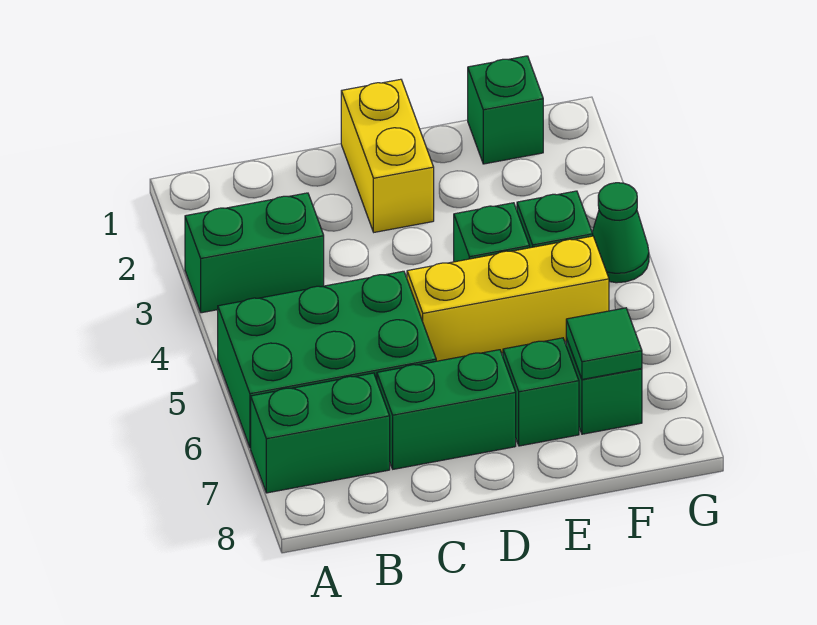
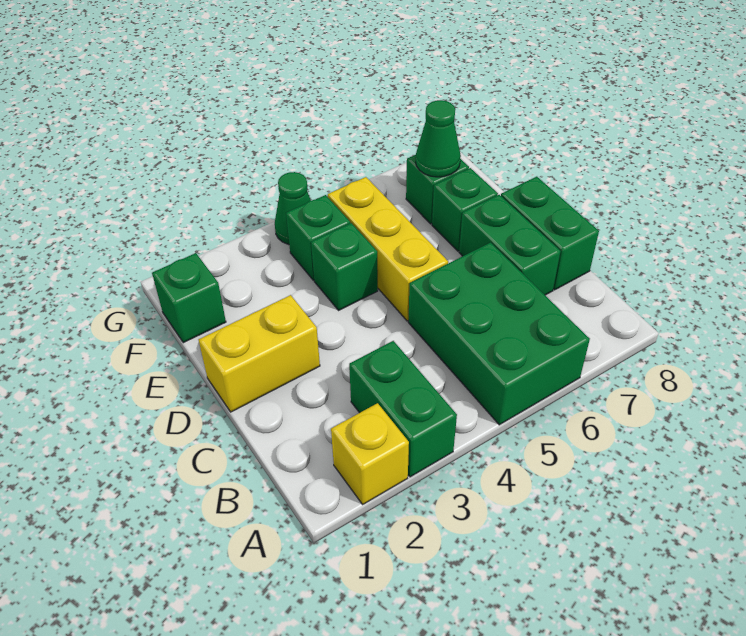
none -> yellow brick A2 level 1
green brick A7:B7 level 1 -> green brick C8:D8 level 1
green tile F7 level 2 -> green cone F7 level 2

